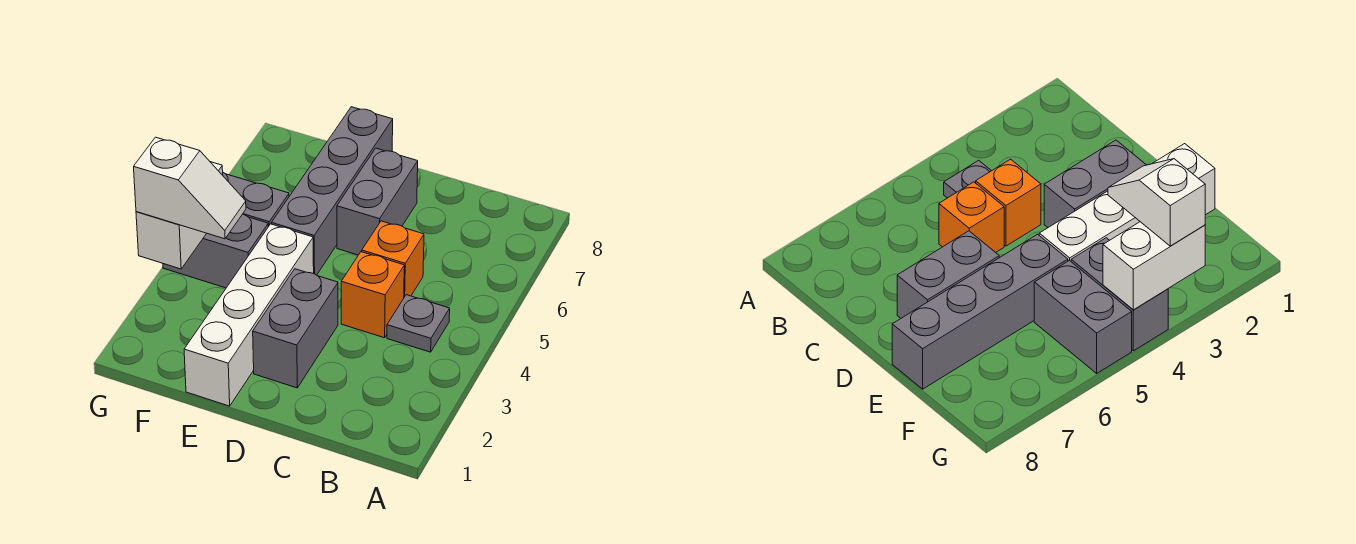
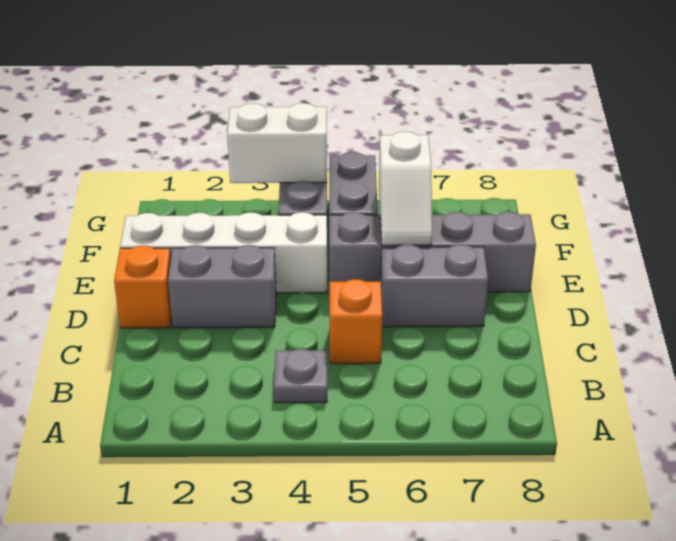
orange brick C4 level 1 -> orange brick D1 level 1
white slope F3:G3 level 3 top G -> white slope E6:F6 level 2 top F

